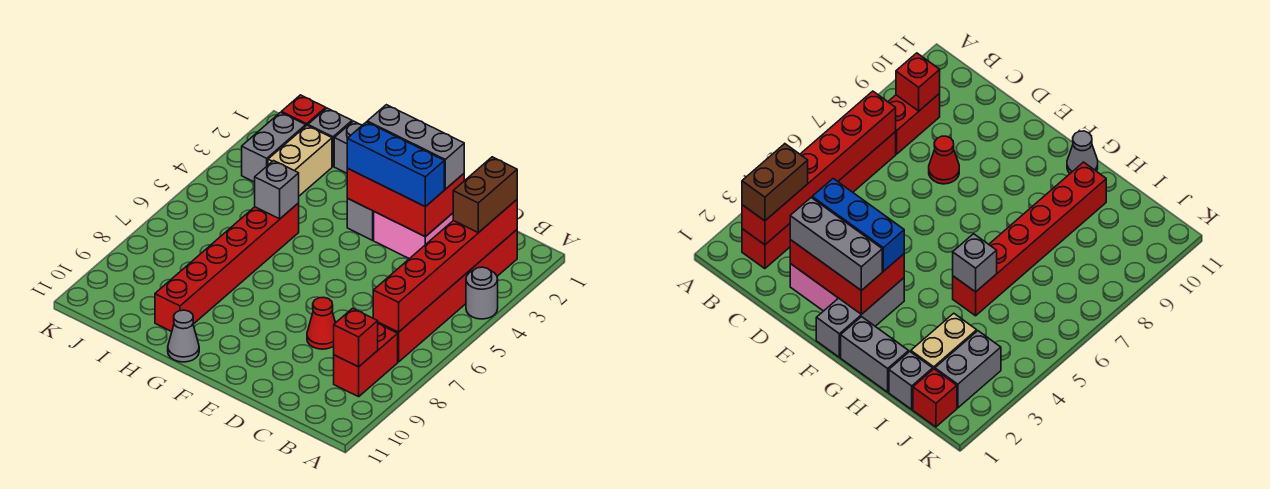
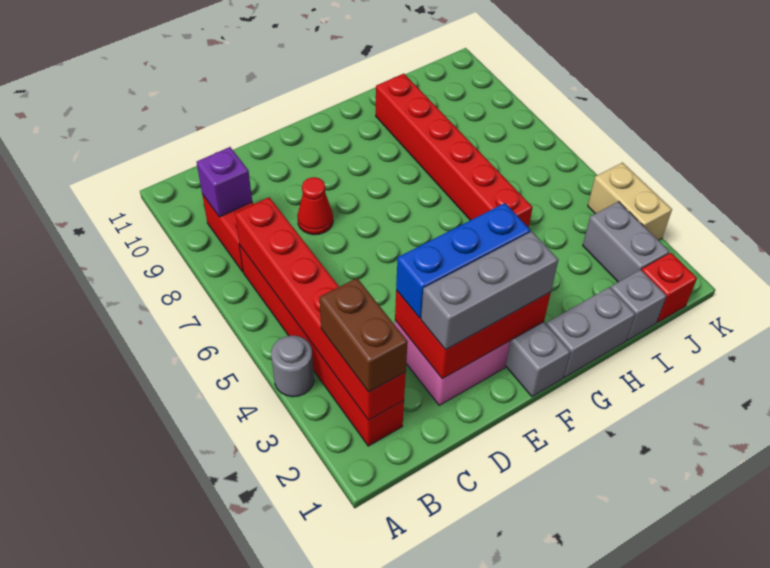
red brick B9 level 2 -> purple brick B9 level 2
grey cone G11 level 1 -> none
grey brick H5 level 2 -> none
tan brick I2:I3 level 1 -> tan brick K3:K4 level 1

